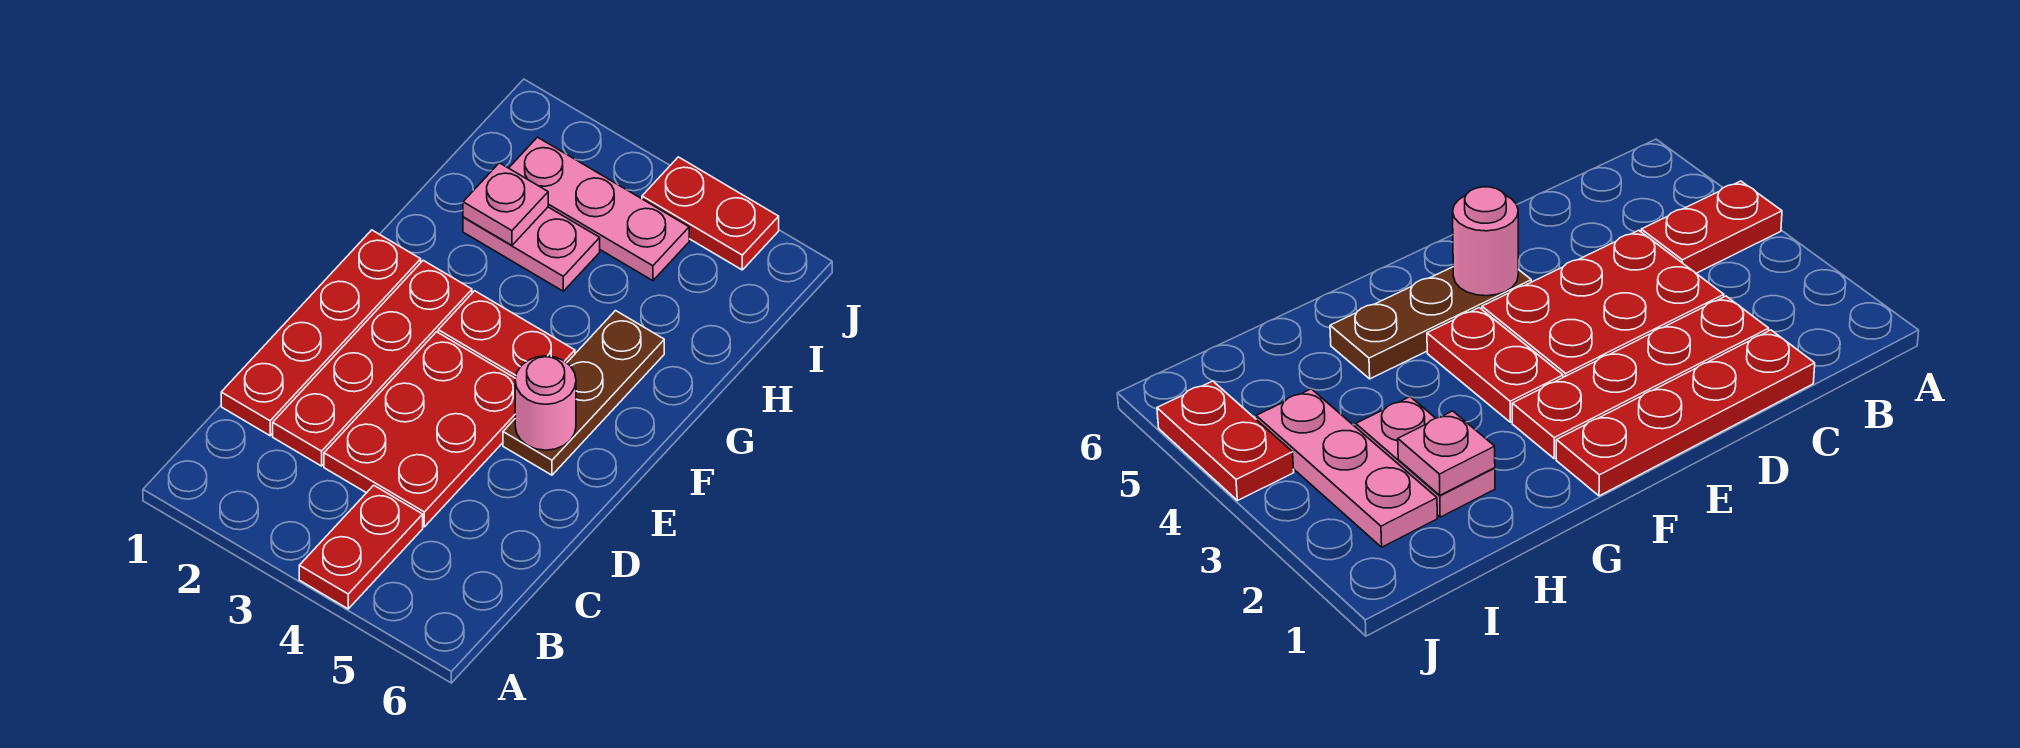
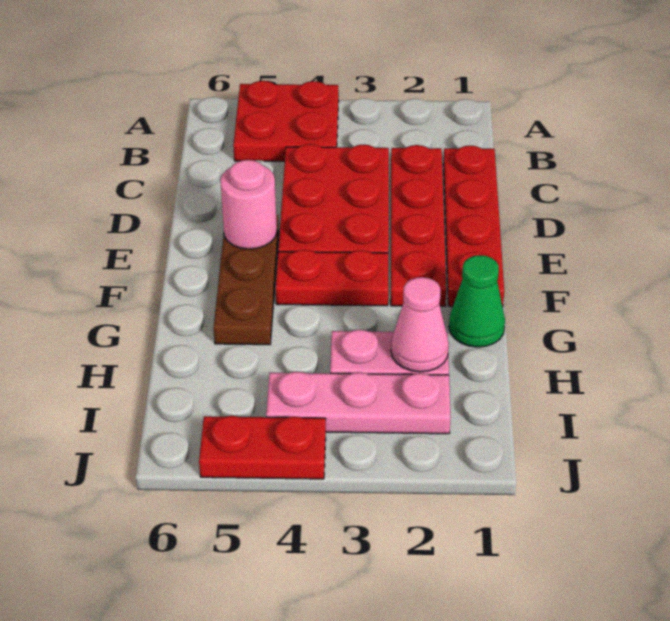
red plate A4:B4 level 1 -> red plate A4:B5 level 1
none -> green cone G1 level 1
pink plate H2 level 2 -> pink cone H2 level 2

